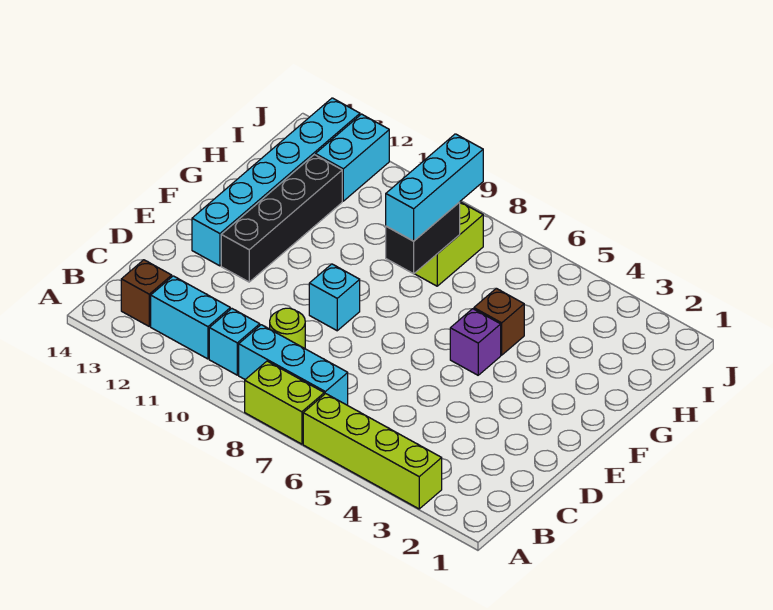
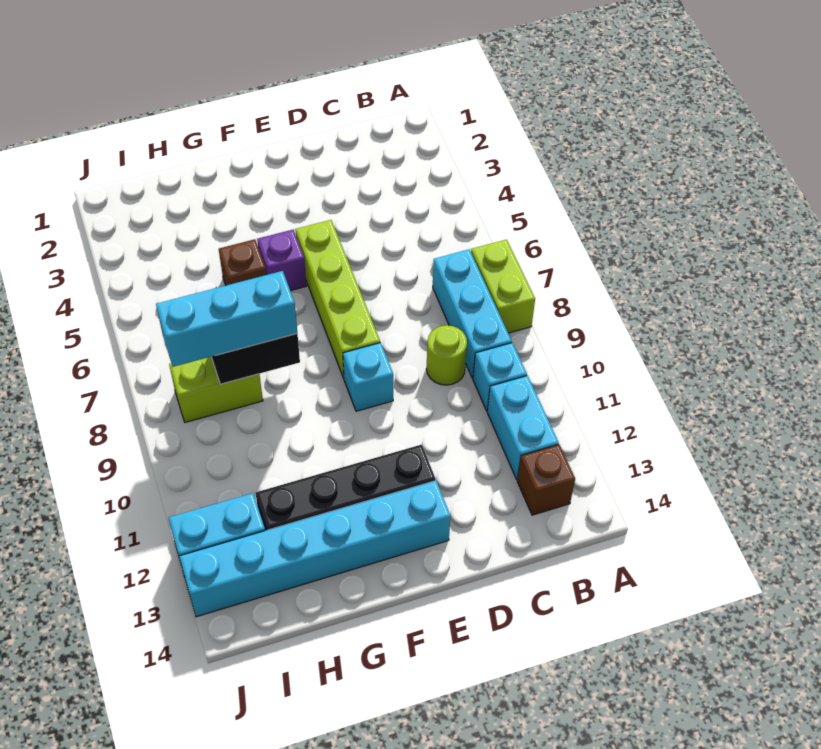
lime brick A3:A6 level 1 -> lime brick E5:E8 level 1

